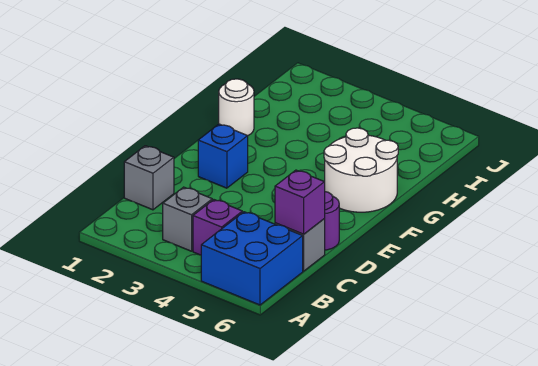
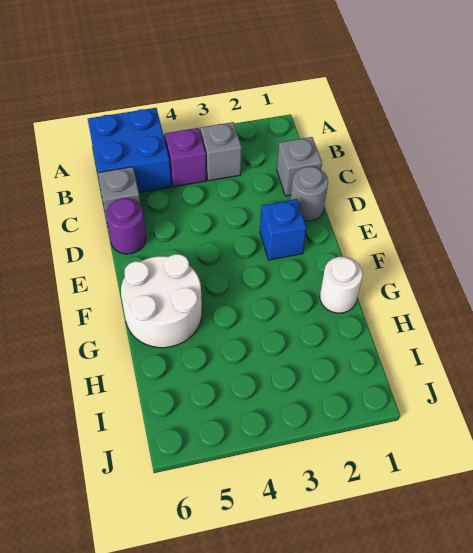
purple brick C6 level 2 -> none
none -> grey round brick D1 level 1

